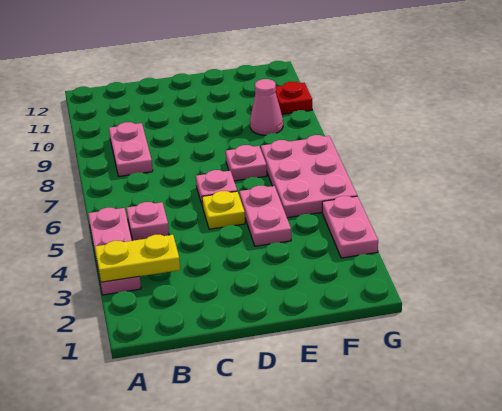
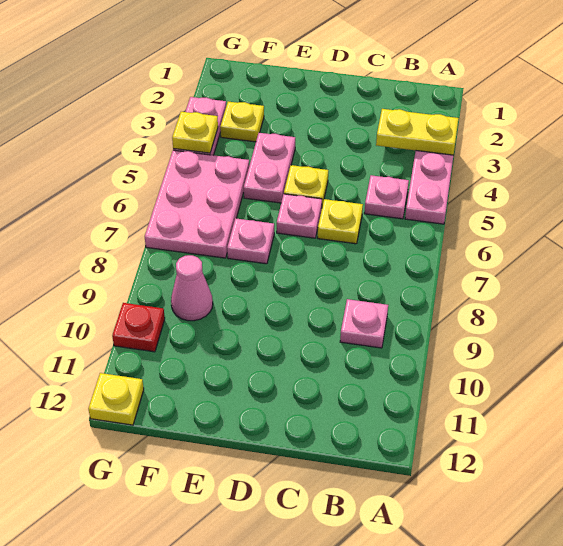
pink plate B8:B9 level 1 -> pink plate B9 level 1
none -> yellow plate C6 level 1
none -> yellow plate F3 level 1
none -> yellow plate G4 level 2
none -> yellow plate G12 level 1

